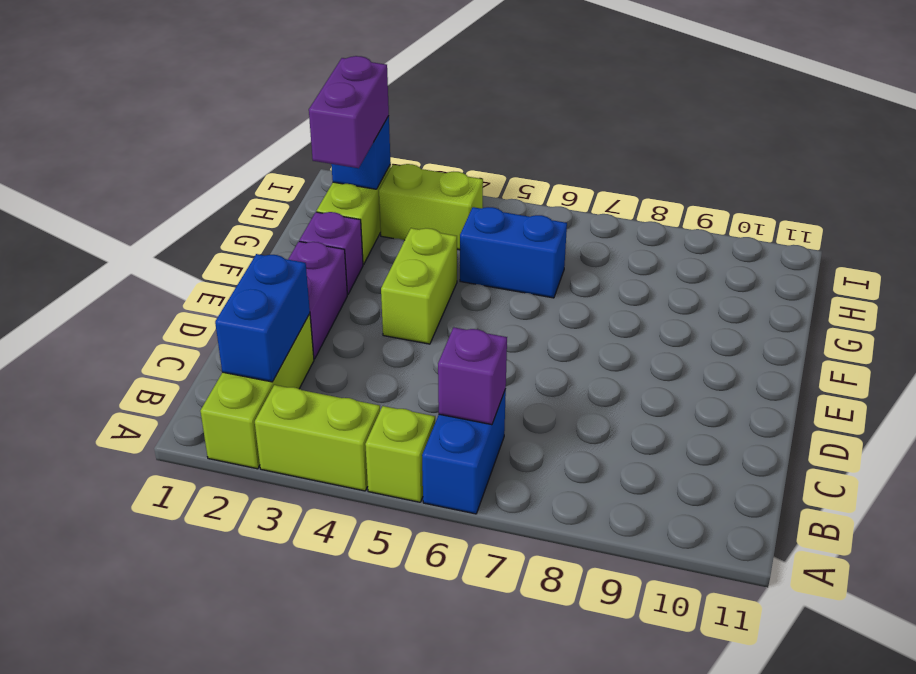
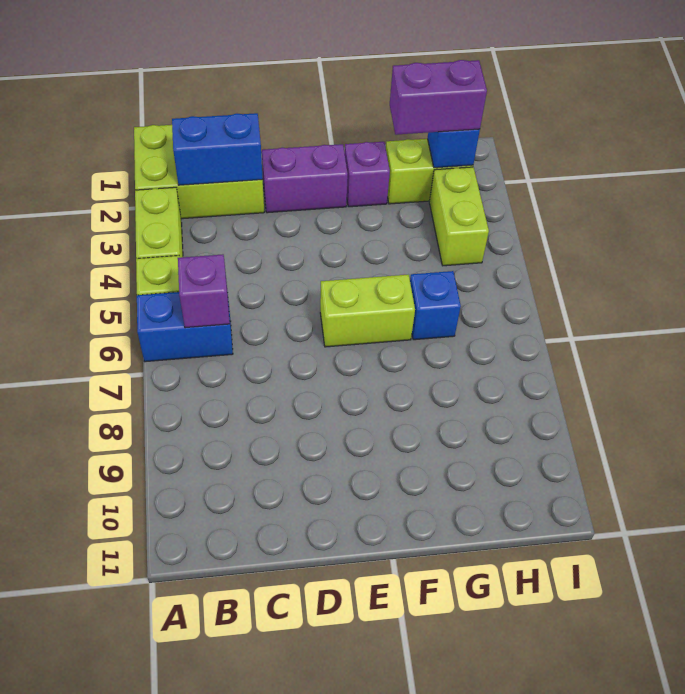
lime brick A2:C2 level 1 -> lime brick A1:C2 level 1
lime brick E4:F4 level 1 -> lime brick E6:F6 level 1
blue brick G5:G6 level 1 -> blue brick G6 level 1

